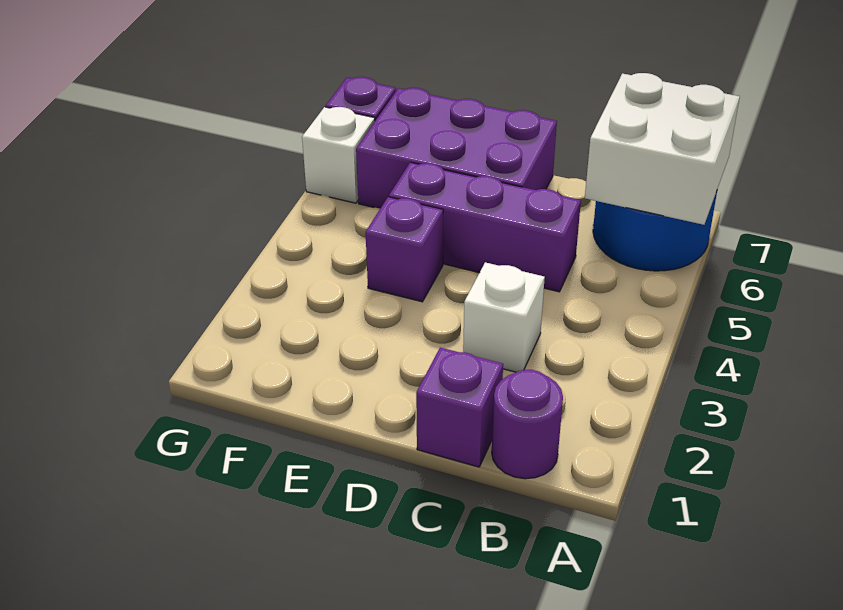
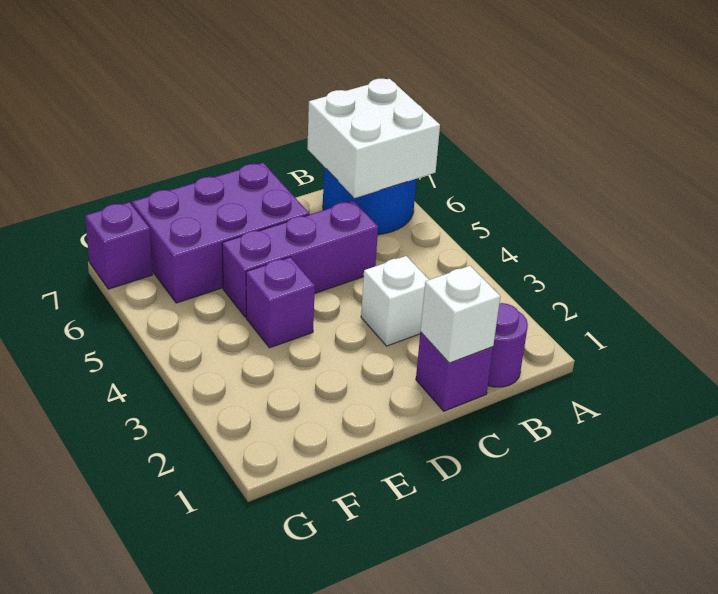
white brick G6 level 1 -> white brick C1 level 2

